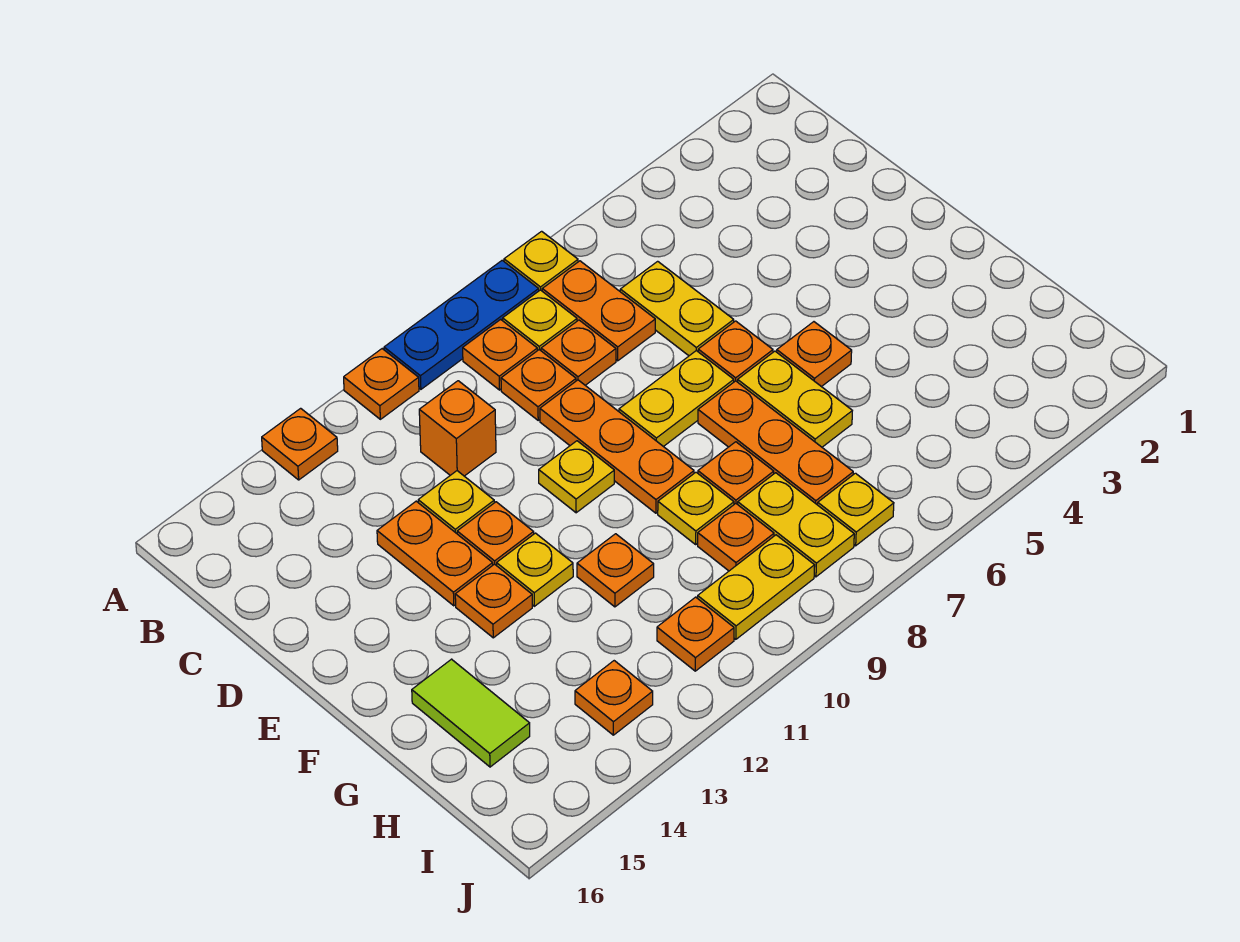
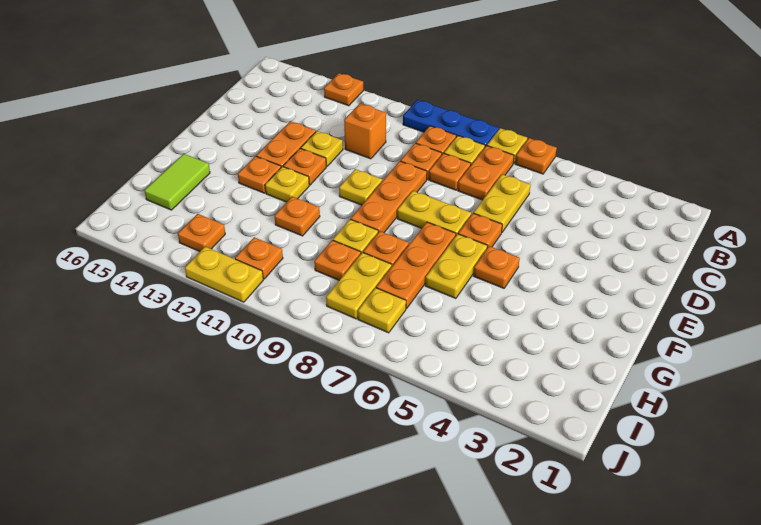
orange plate A11 level 1 -> orange plate A6 level 1
yellow plate I9:I10 level 1 -> yellow plate J11:J12 level 1

